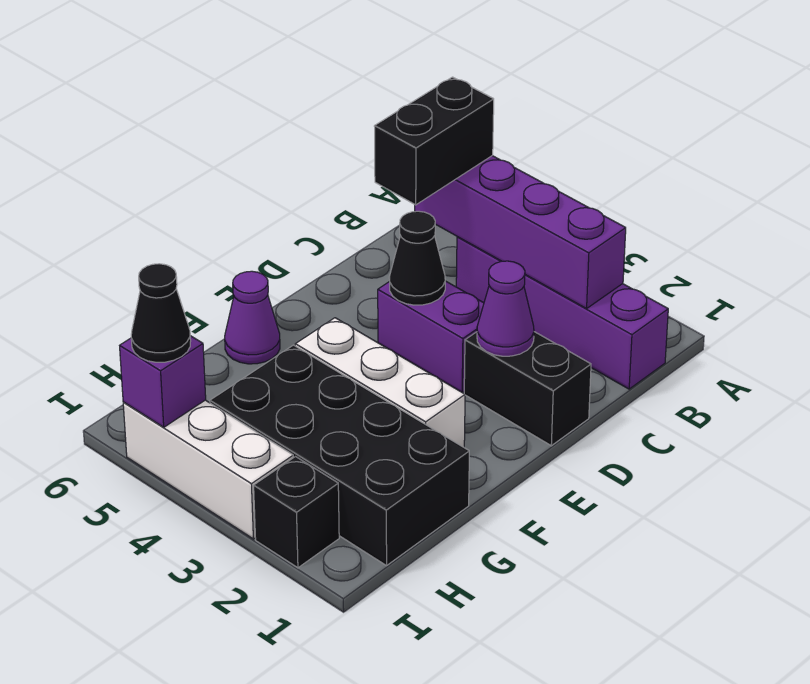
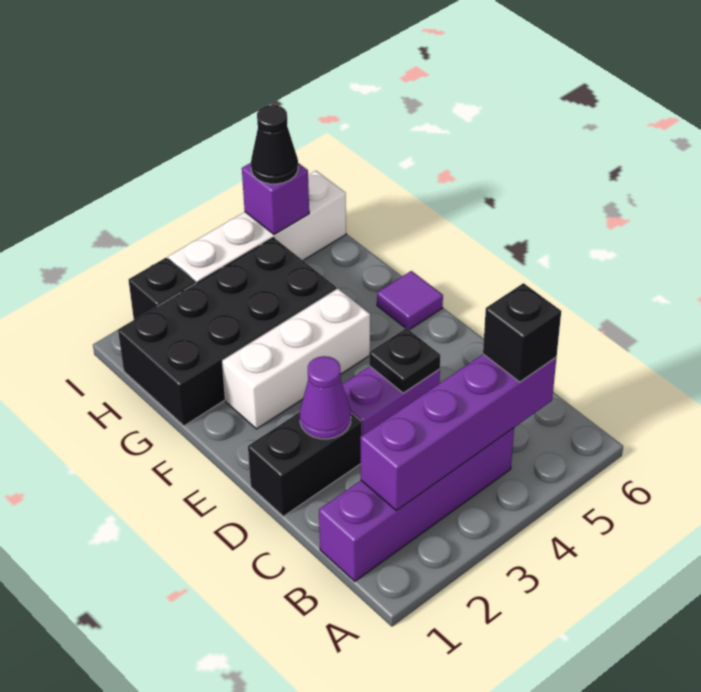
black brick B5:C5 level 3 -> black brick B5 level 3
black cone D4 level 2 -> black plate D4 level 2
purple cone F6 level 1 -> purple tile F6 level 1
white brick I3:I5 level 1 -> white brick I3:I6 level 1

